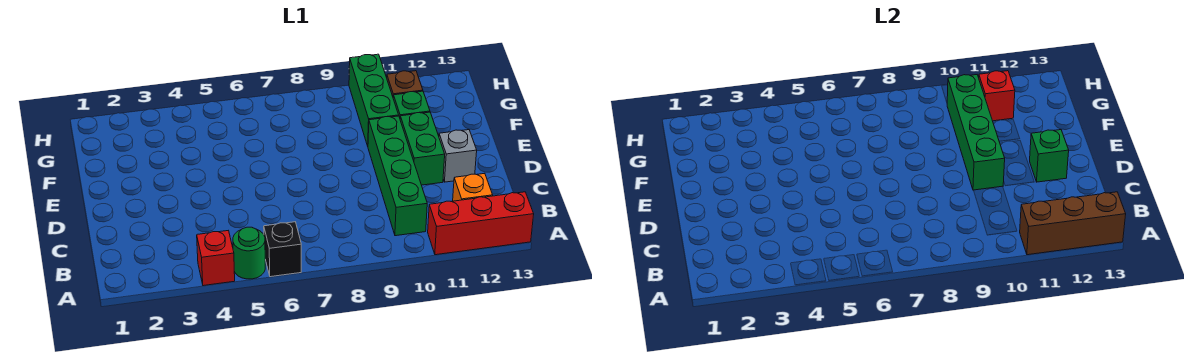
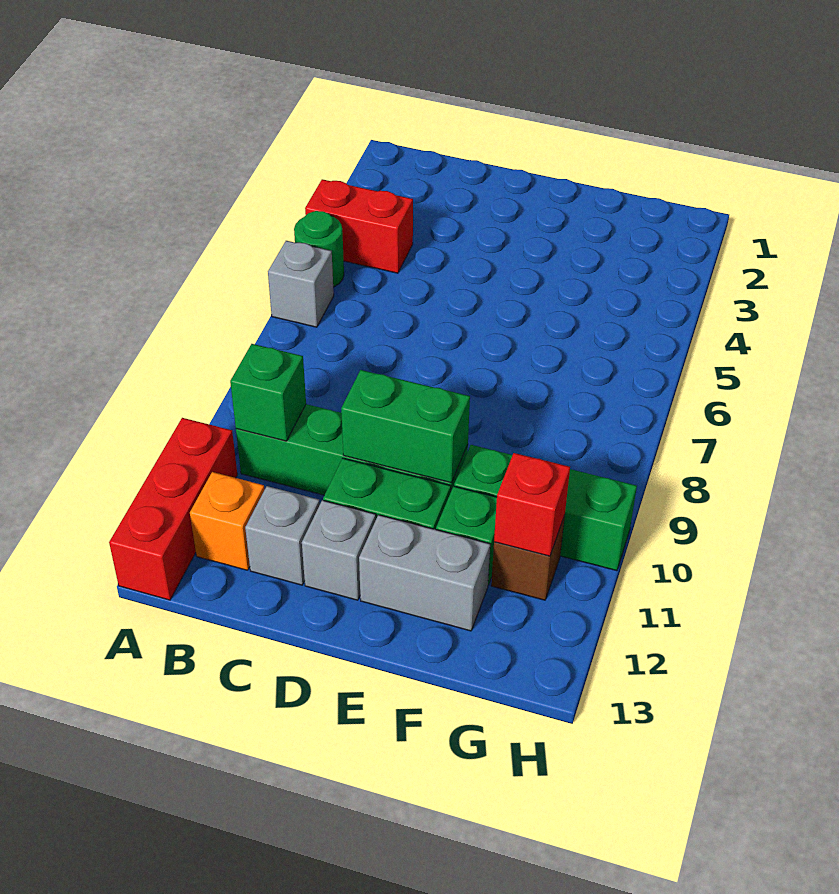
red brick A4 level 1 -> red brick A4:B4 level 1
black brick A6 level 1 -> grey brick A6 level 1
brown brick A11:A13 level 2 -> none
none -> grey brick C12 level 1
green brick D10:G10 level 2 -> green brick D10:E10 level 2
green brick D12 level 2 -> green brick B10 level 2
none -> grey brick E12:F12 level 1

